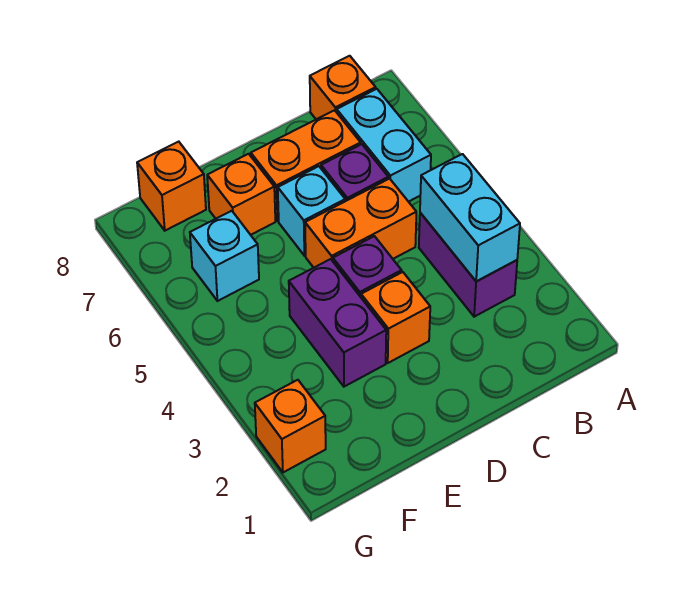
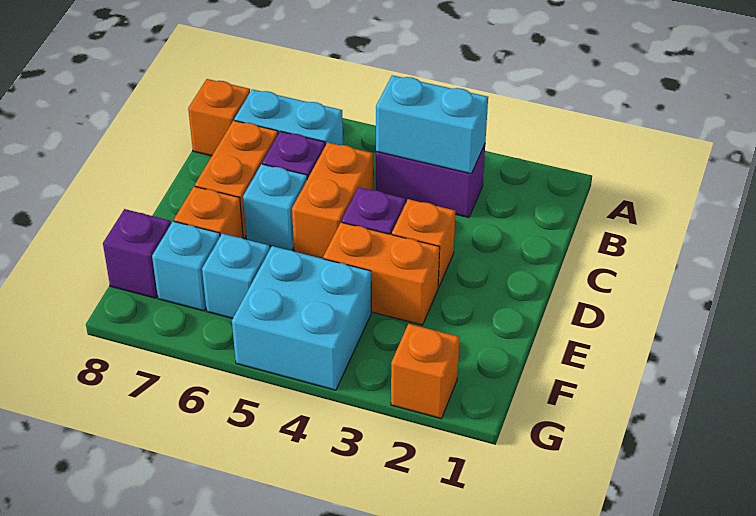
purple brick E3:E4 level 1 -> orange brick E3:E4 level 1
none -> cyan brick F4:G5 level 1
none -> cyan brick F7 level 1
orange brick F8 level 1 -> purple brick F8 level 1

